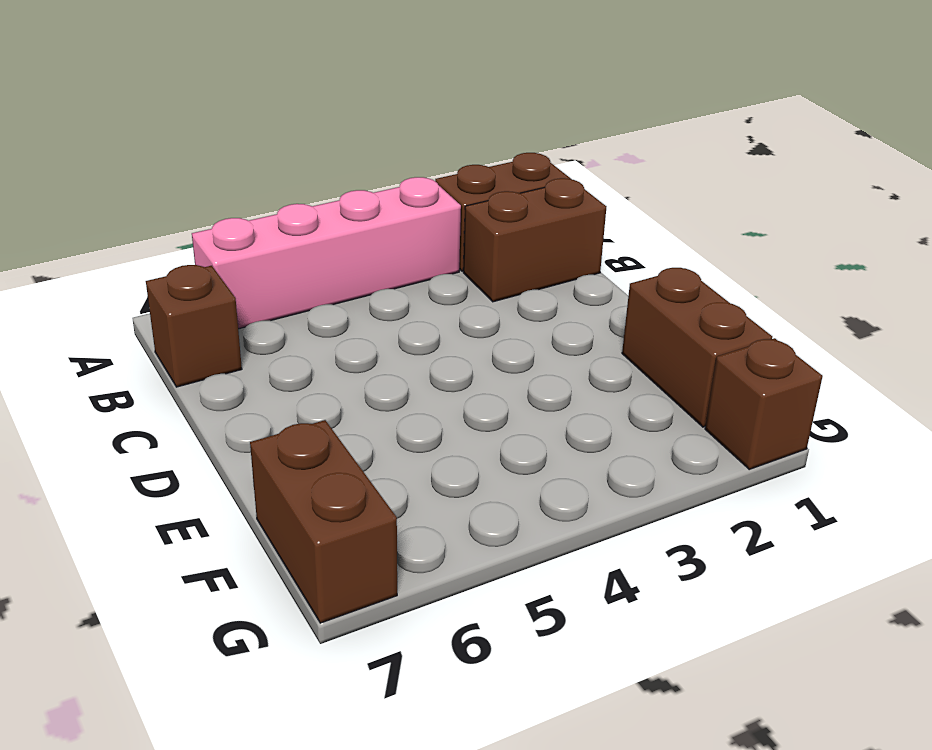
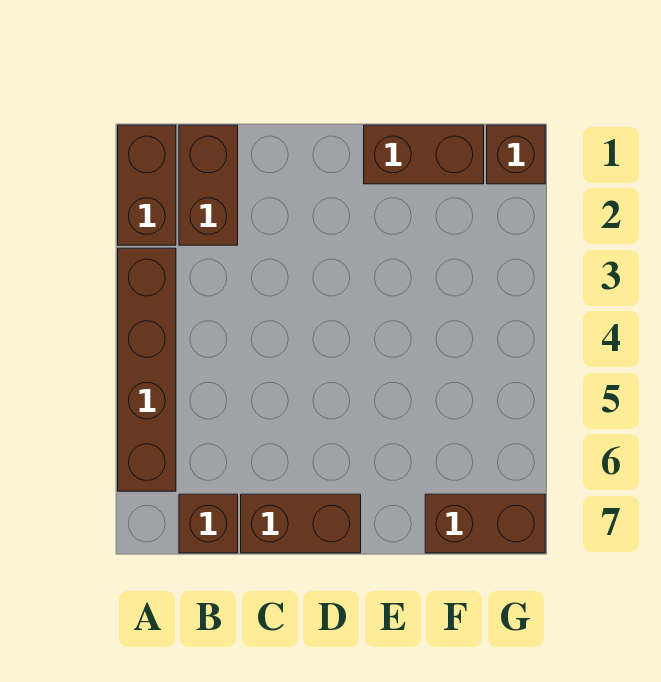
pink brick A3:A6 level 1 -> brown brick A3:A6 level 1
none -> brown brick C7:D7 level 1

